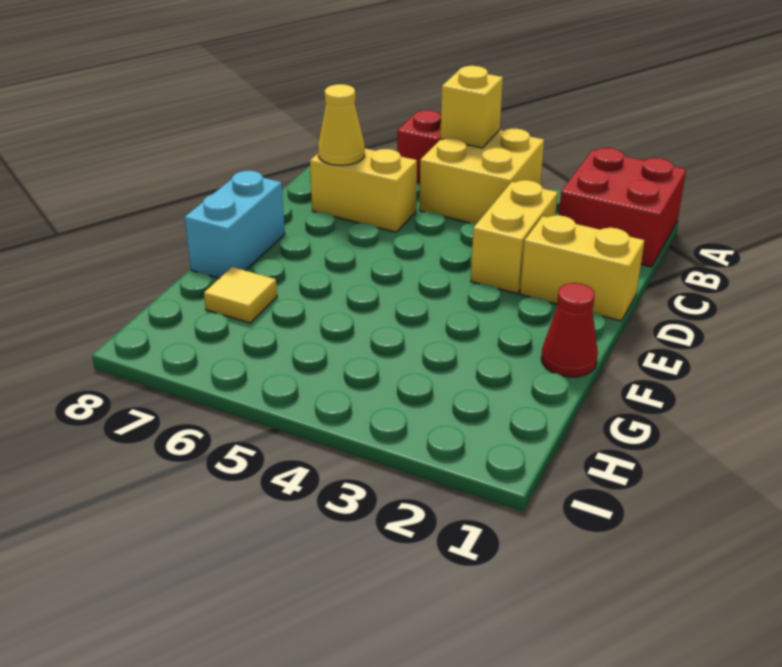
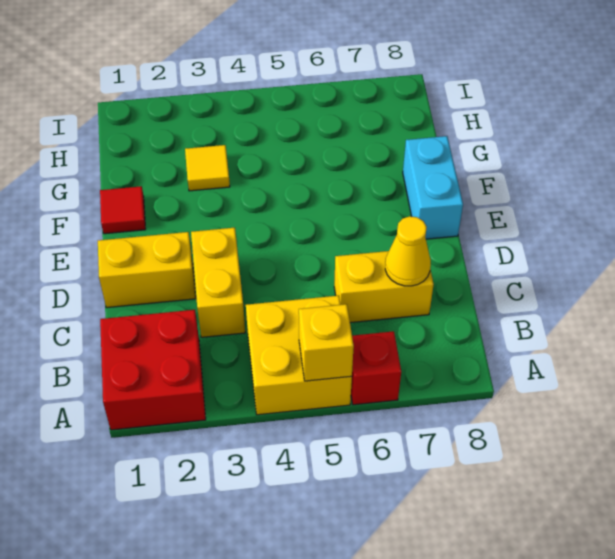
red cone F1 level 1 -> red tile F1 level 1
yellow tile G7 level 1 -> yellow tile G3 level 1

